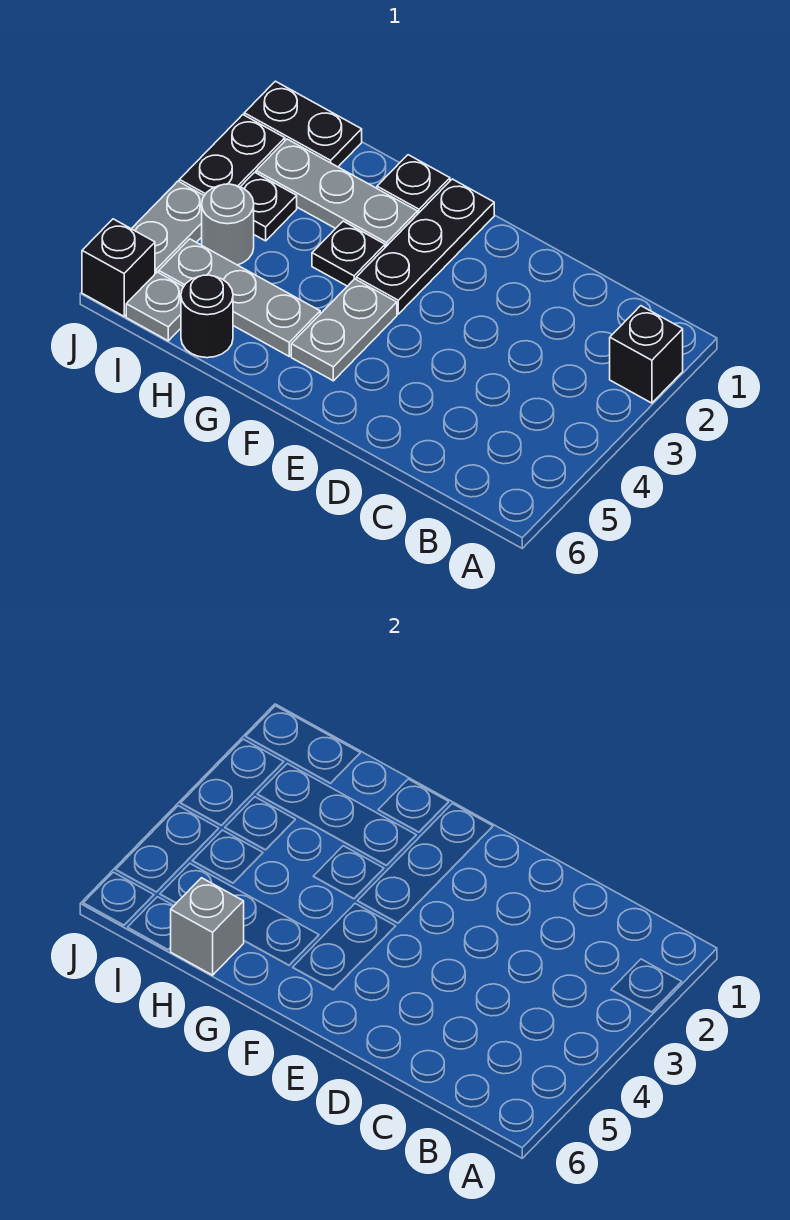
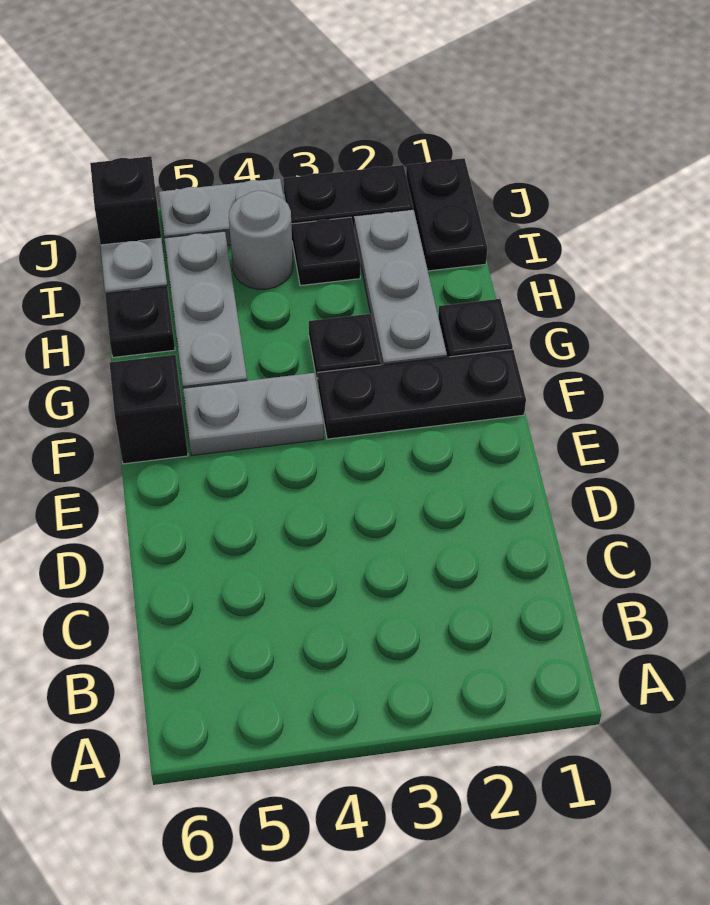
black brick A2 level 1 -> black brick F6 level 1
black round brick H6 level 1 -> black plate H6 level 1
grey brick H6 level 2 -> none

